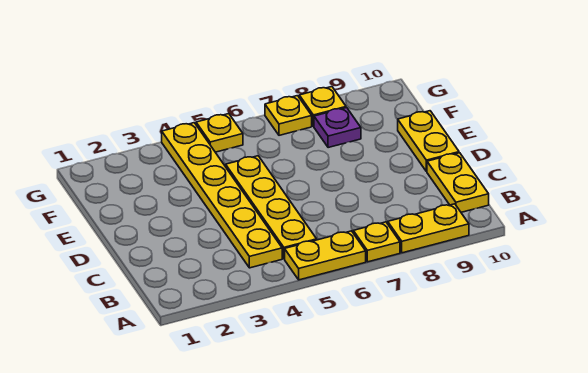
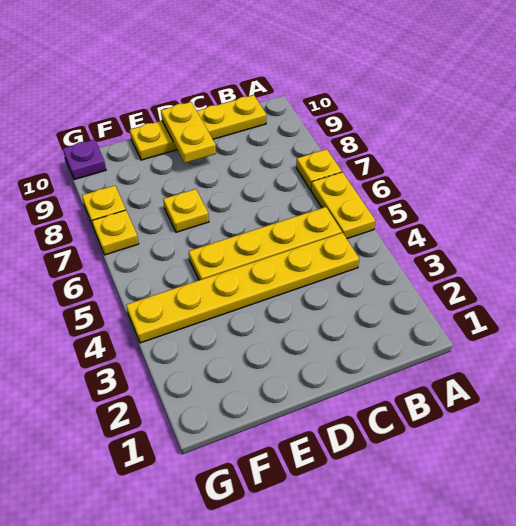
yellow plate A8:A9 level 1 -> yellow plate D9:D10 level 2
purple plate F8 level 1 -> purple plate G10 level 1
yellow plate G5 level 1 -> yellow plate E7 level 1

